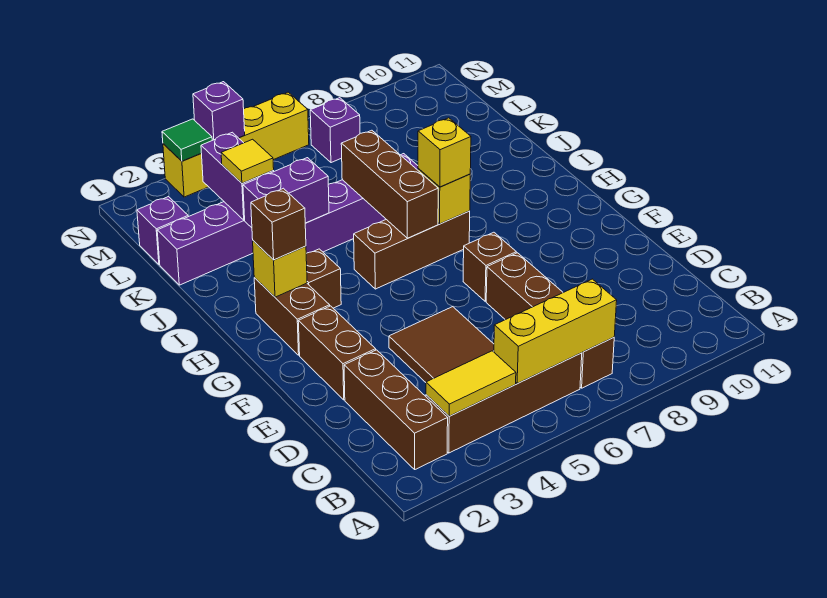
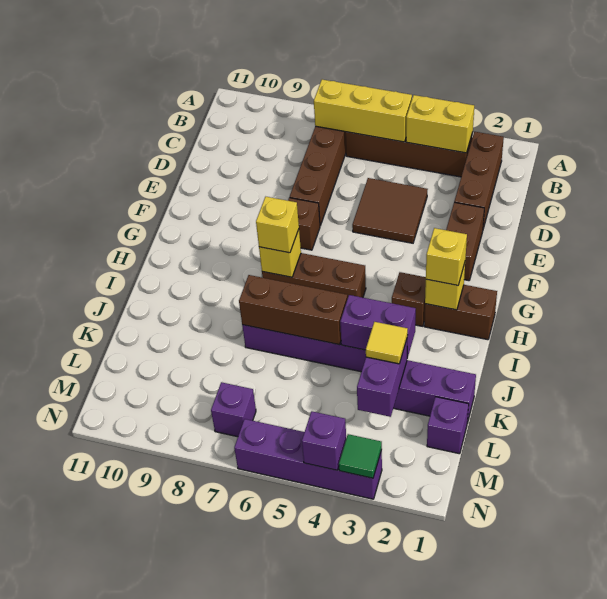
yellow tile B3:B4 level 2 -> yellow brick B3:B4 level 2
brown brick G2:H2 level 1 -> brown brick H1:H2 level 1
brown brick H2 level 3 -> yellow brick H2 level 3
brown brick H6:J6 level 2 -> brown brick J5:J7 level 2
yellow brick N3:N6 level 1 -> purple brick N3:N6 level 1

